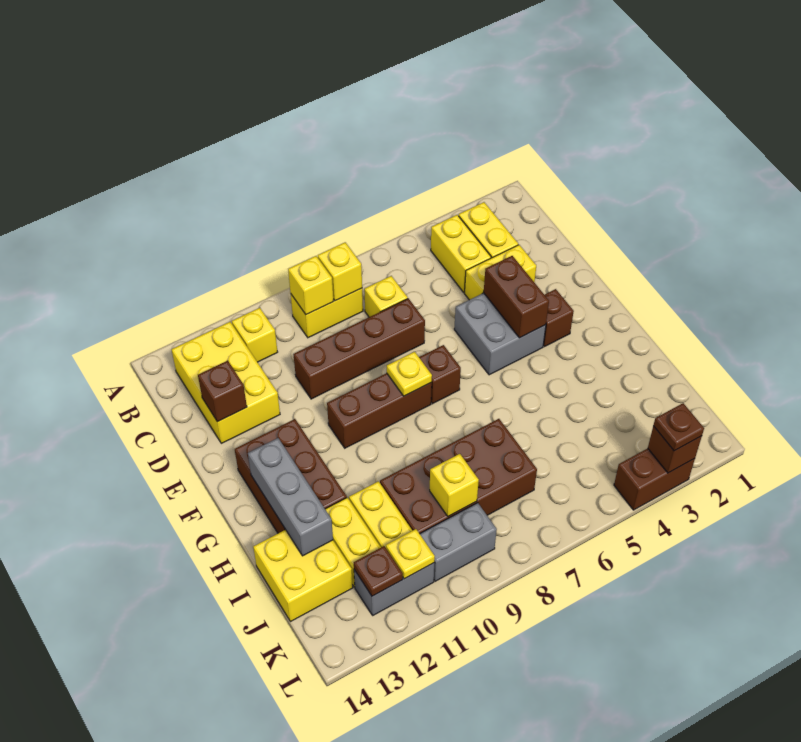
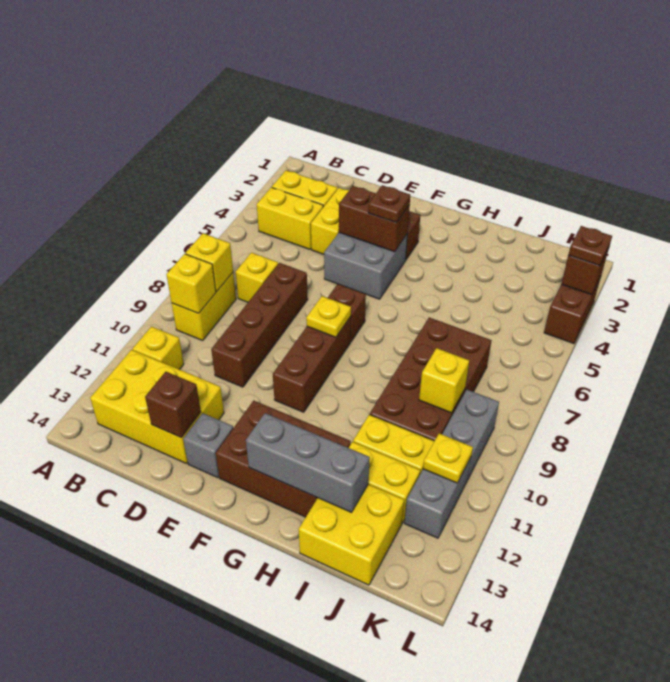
none -> grey brick E13 level 1
brown plate K12 level 2 -> brown plate F4 level 3

